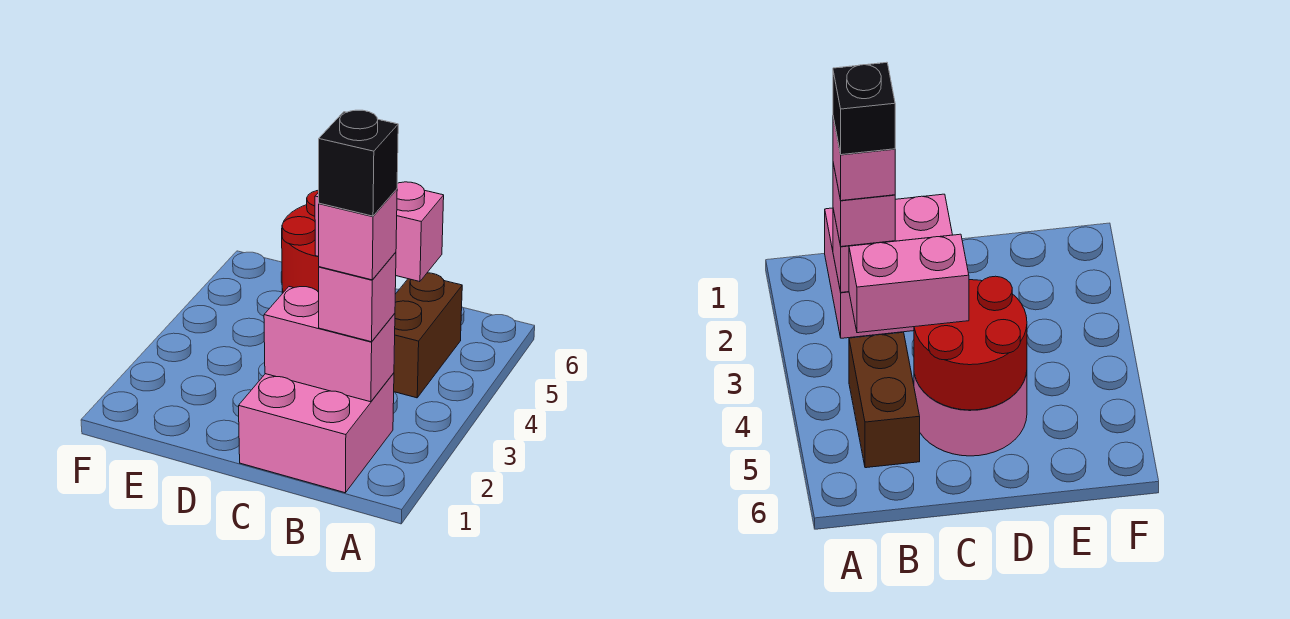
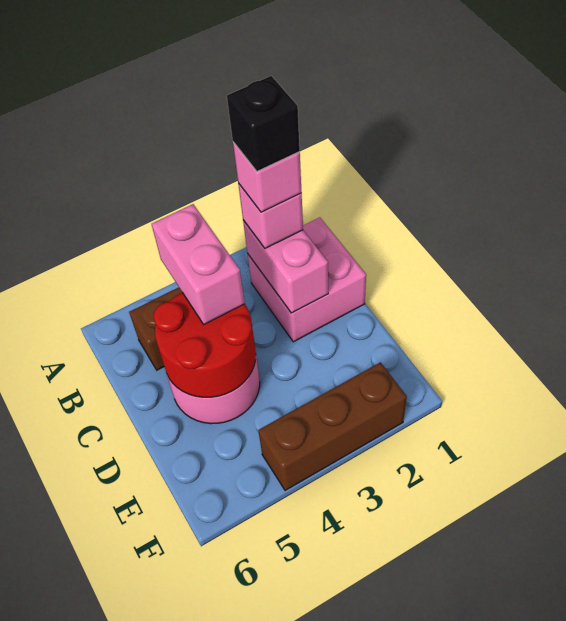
none -> brown brick F2:F4 level 1

